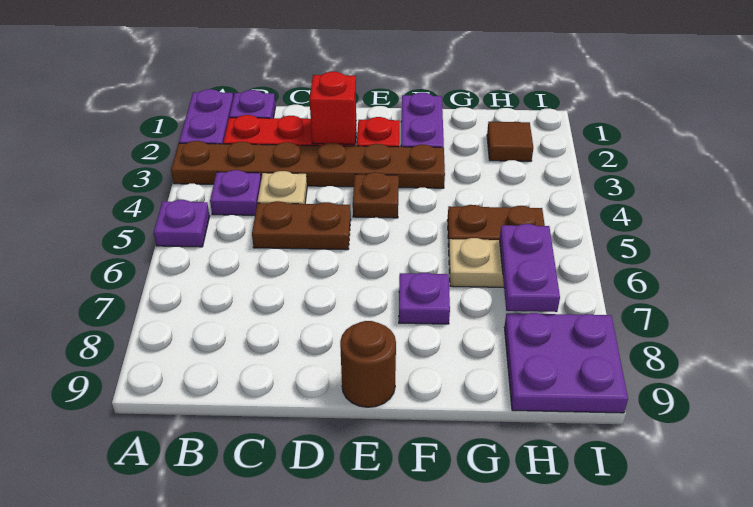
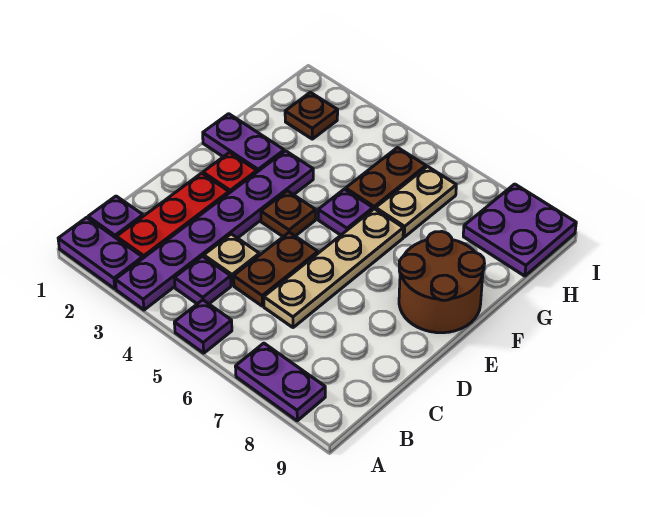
brown plate A3:F3 level 1 -> purple plate A3:F3 level 1
none -> tan plate C6:F6 level 1
red brick D2 level 2 -> none
brown round brick E9 level 1 -> brown round brick E8:F9 level 1
purple plate F7 level 1 -> purple plate F5 level 1
brown tile H2 level 1 -> brown plate H2 level 1
purple plate H6:H7 level 2 -> purple plate A7:A8 level 1

